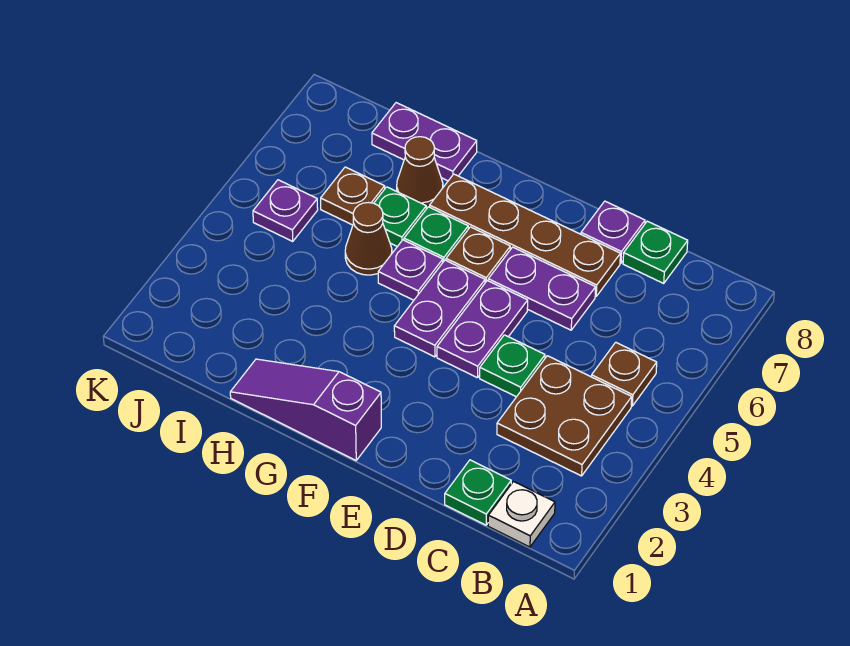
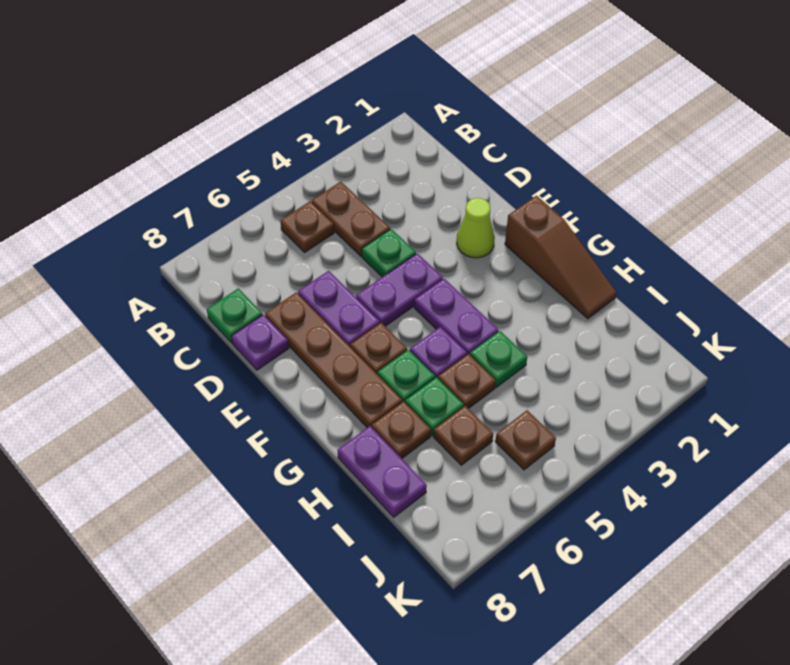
white plate B1 level 1 -> none
brown plate B3:C4 level 1 -> brown plate B4:C4 level 1
green plate C1 level 1 -> green plate H4 level 1
none -> lime cone E2 level 1
purple slope F1:H1 level 1 top F -> brown slope F1:H1 level 1 top F
purple plate F4:F5 level 1 -> purple plate F4:G4 level 1
brown cone H5 level 1 -> brown plate H5 level 1
brown cone H7 level 1 -> brown plate H7 level 1
purple plate J5 level 1 -> brown plate J5 level 1

